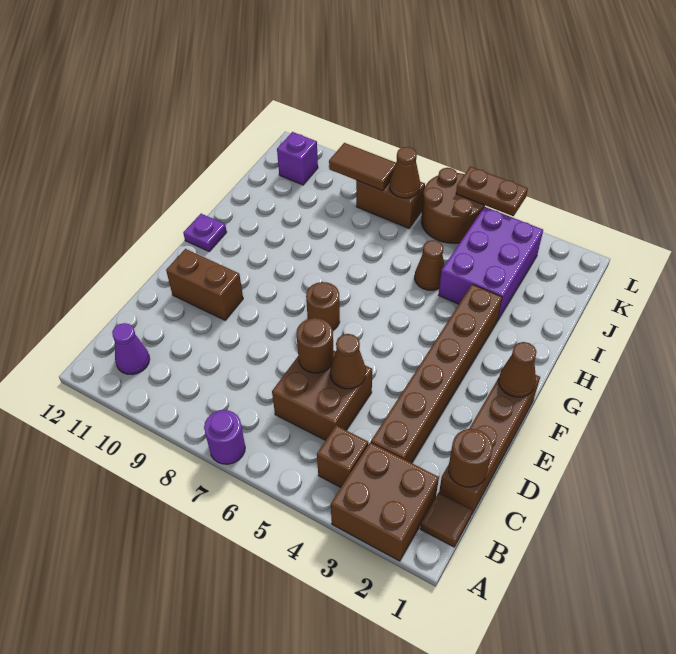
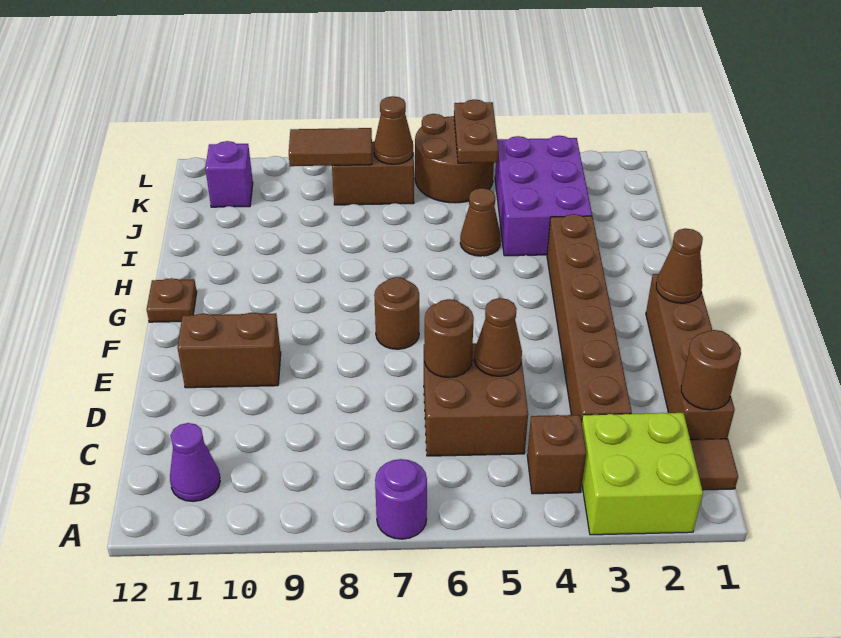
brown brick A2:B3 level 1 -> lime brick A2:B3 level 1
purple plate G12 level 1 -> brown plate G12 level 1
brown plate L4:L5 level 2 -> brown plate K5:L5 level 2

